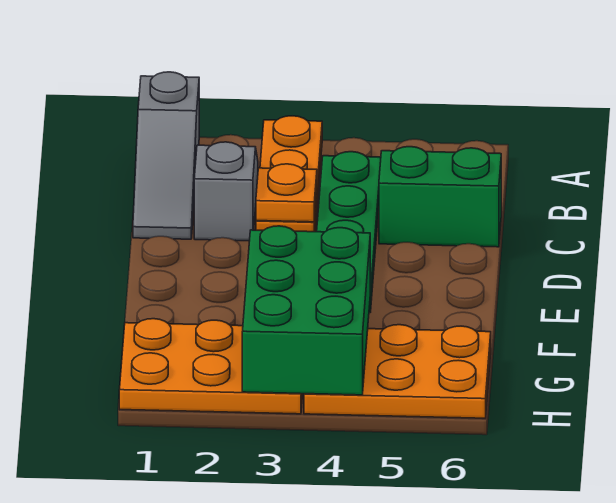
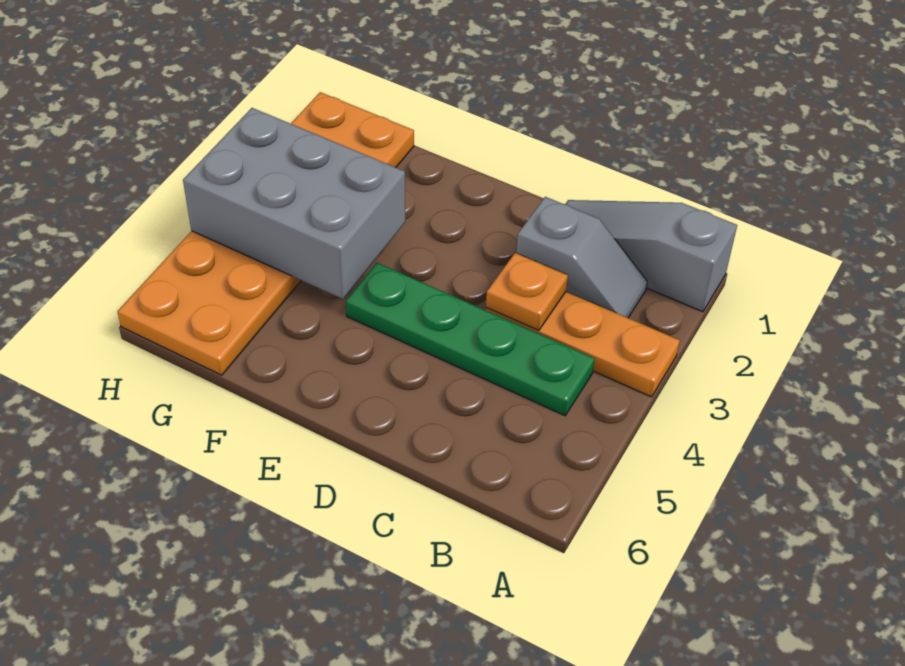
green brick C5:C6 level 1 -> none
green brick F3:H4 level 2 -> grey brick F3:H4 level 2

